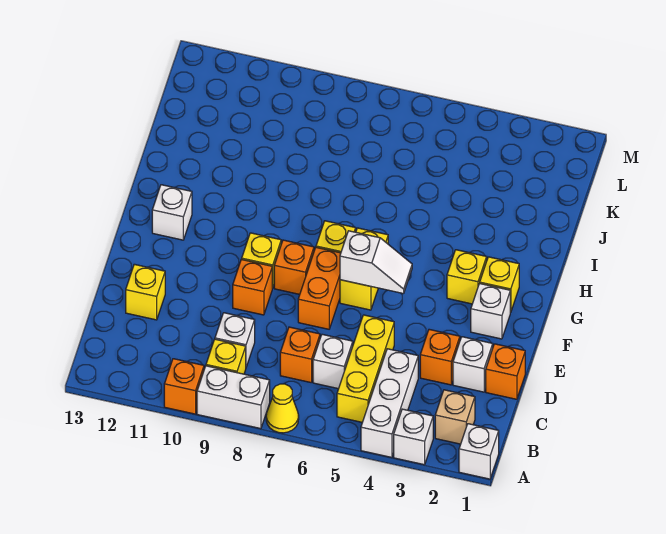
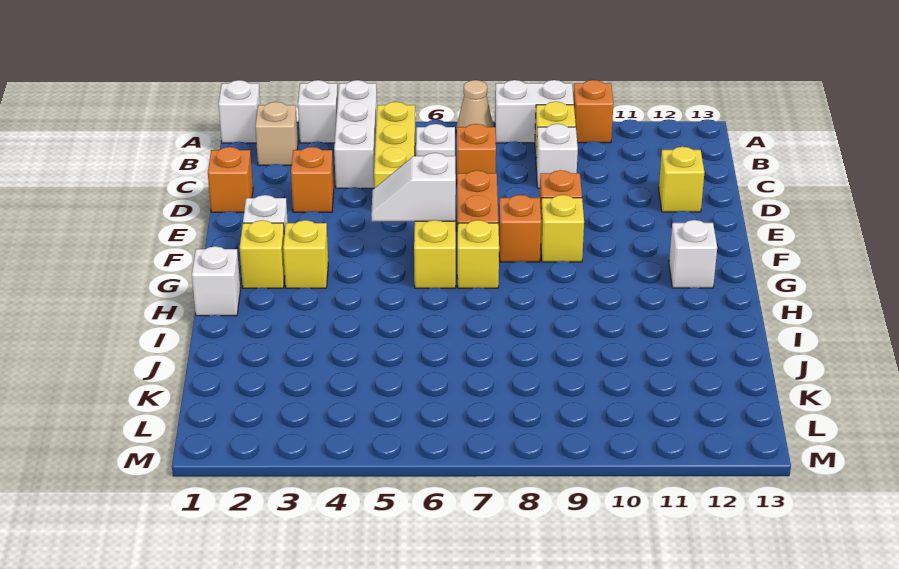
yellow cone A7 level 1 -> tan cone A7 level 1
white brick D2 level 1 -> white brick H1 level 1

